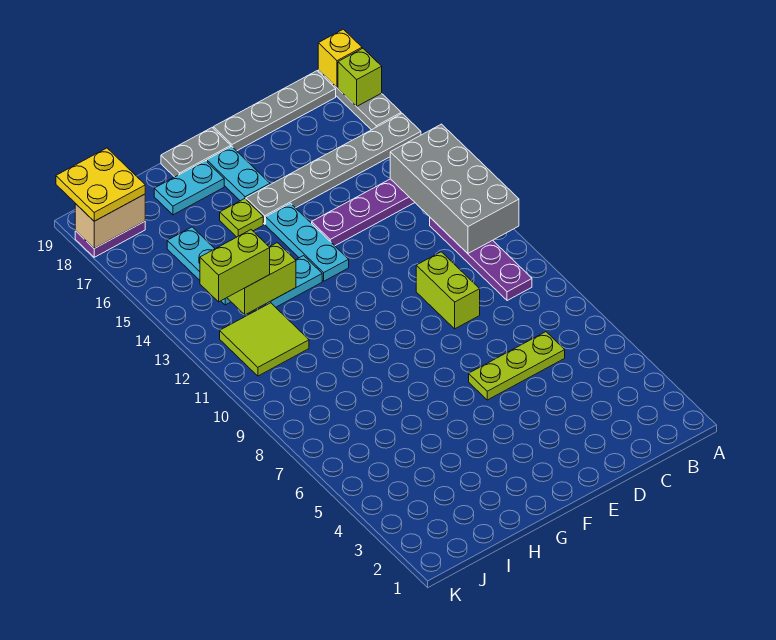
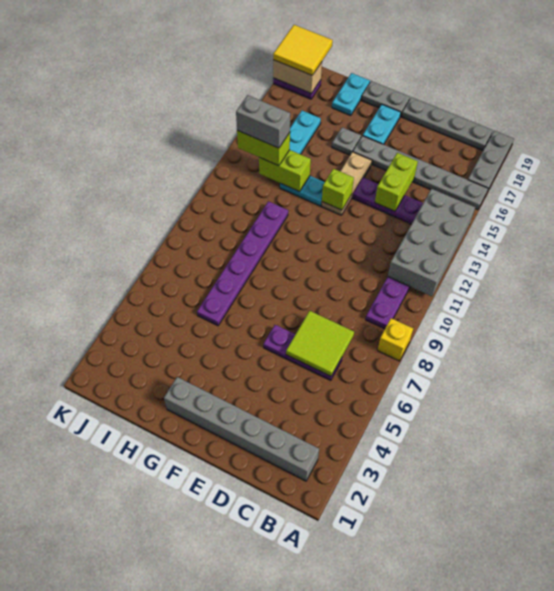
lime brick A18 level 2 -> lime brick F13 level 2
yellow brick A19 level 2 -> yellow brick A8 level 1
none -> grey brick B2:G2 level 1
lime plate C6:E6 level 1 -> purple plate C6:E6 level 1
lime brick D9:D10 level 1 -> lime brick D14:D15 level 2
cyan plate F13:F15 level 1 -> tan plate F13:F15 level 1
lime plate G16 level 1 -> grey plate G16 level 1
cyan plate G18:H18 level 1 -> cyan plate H18:H19 level 1
none -> purple plate H6:H11 level 1
lime tile I11:J12 level 1 -> lime tile C6:D7 level 2
none -> grey brick I13:J13 level 4
yellow plate J18:K19 level 3 -> yellow tile J18:K19 level 3

